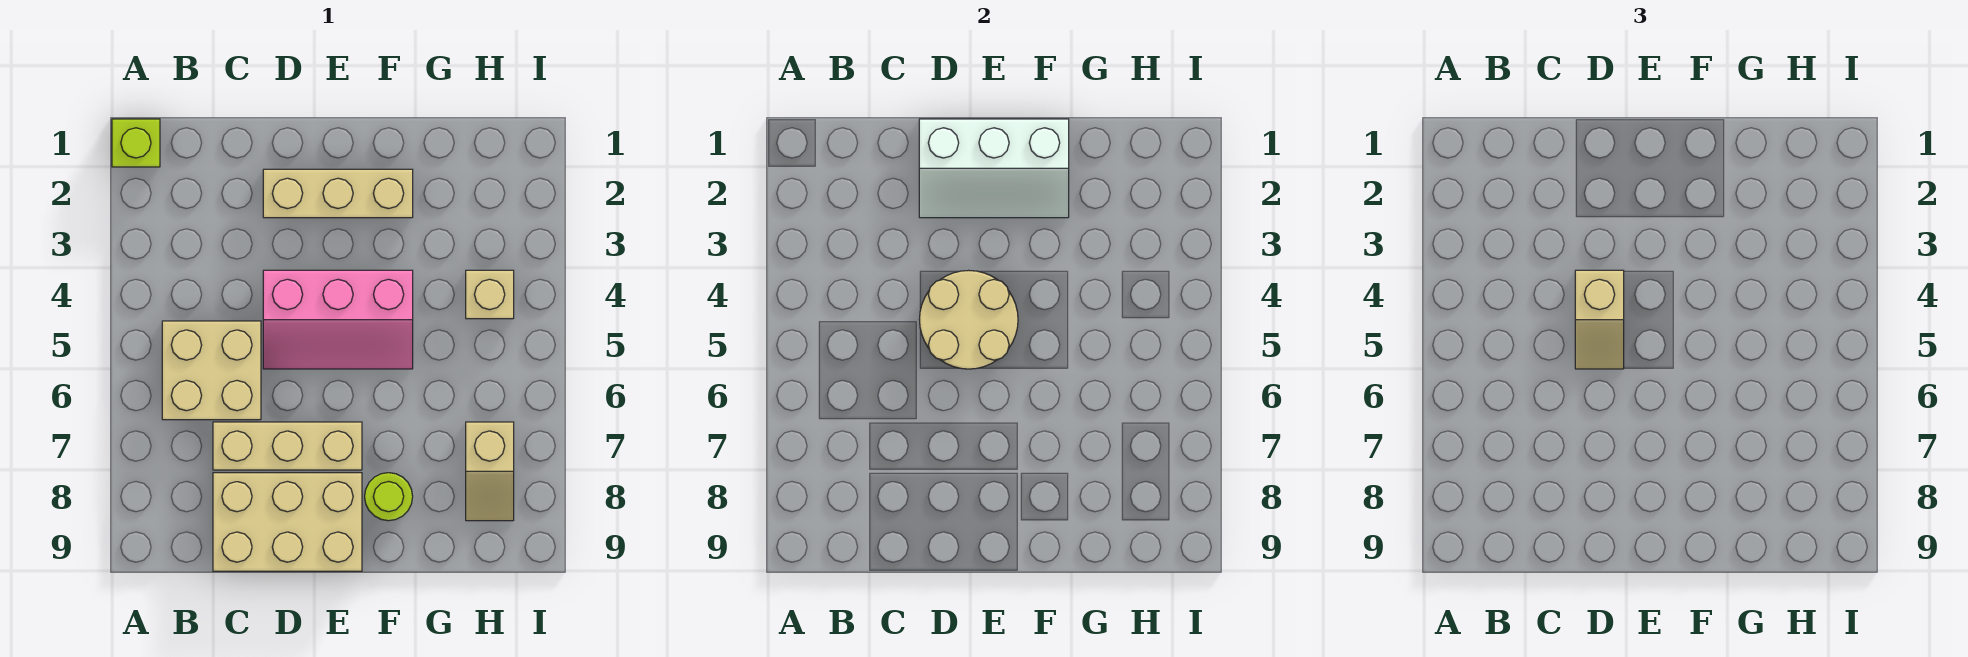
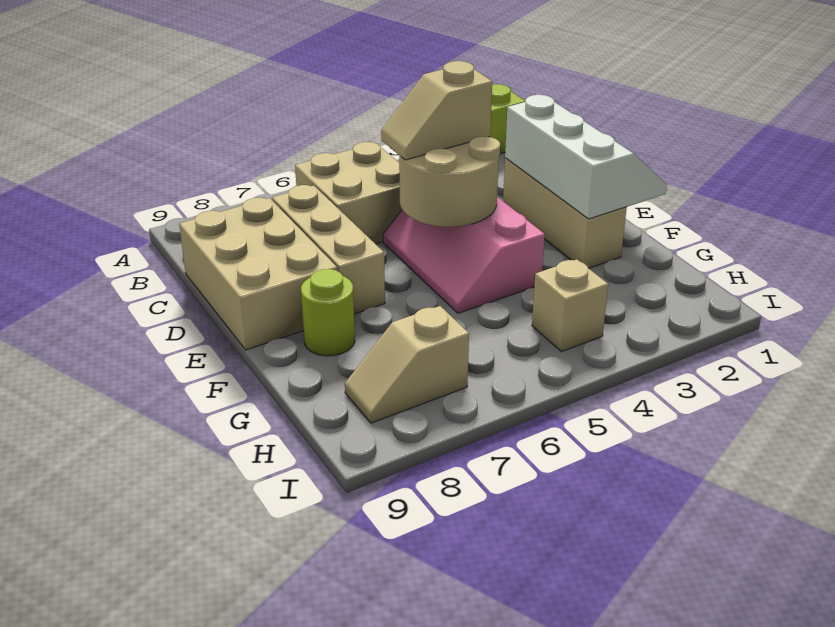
white slope D1:F2 level 2 top 1 -> white slope D1:F2 level 2 top 2

